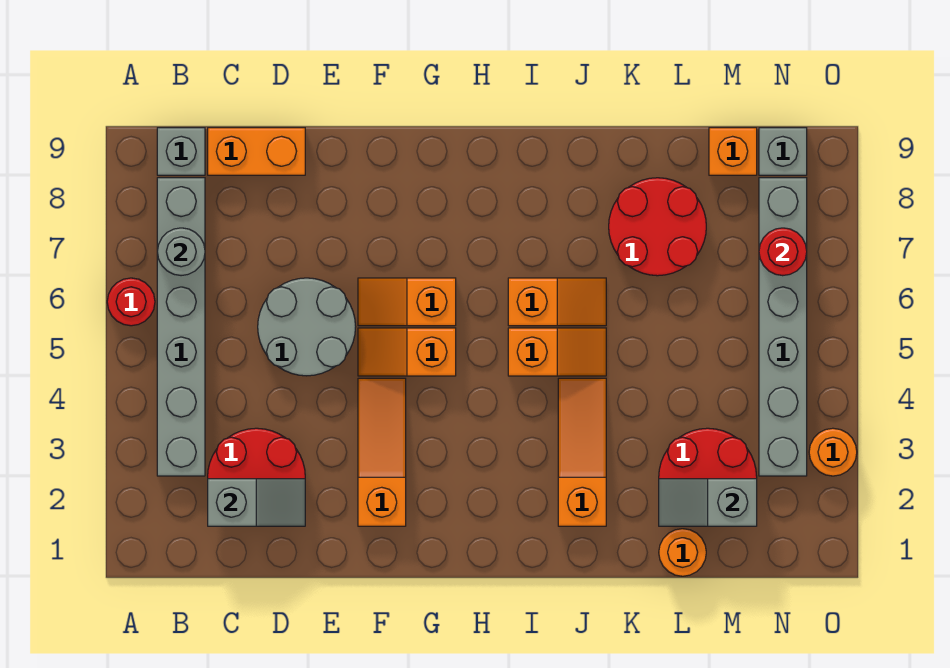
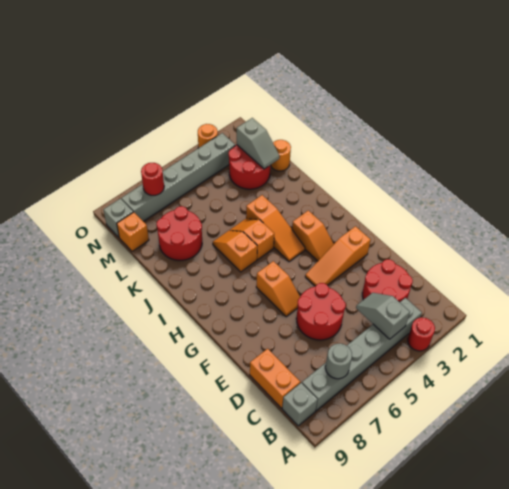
red round brick A6 level 1 -> red round brick A3 level 1
grey slope C2:D2 level 2 top C -> grey slope B4:C4 level 2 top B
grey round brick D5:E6 level 1 -> red round brick D5:E6 level 1
orange slope F5:G5 level 1 top G -> orange slope G3:H3 level 1 top H
orange slope J2:J4 level 1 top 2 -> orange slope H4:J4 level 1 top J

